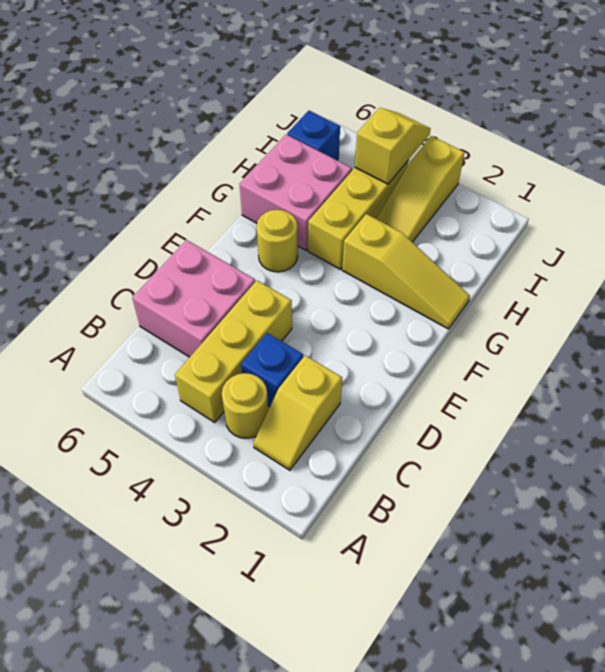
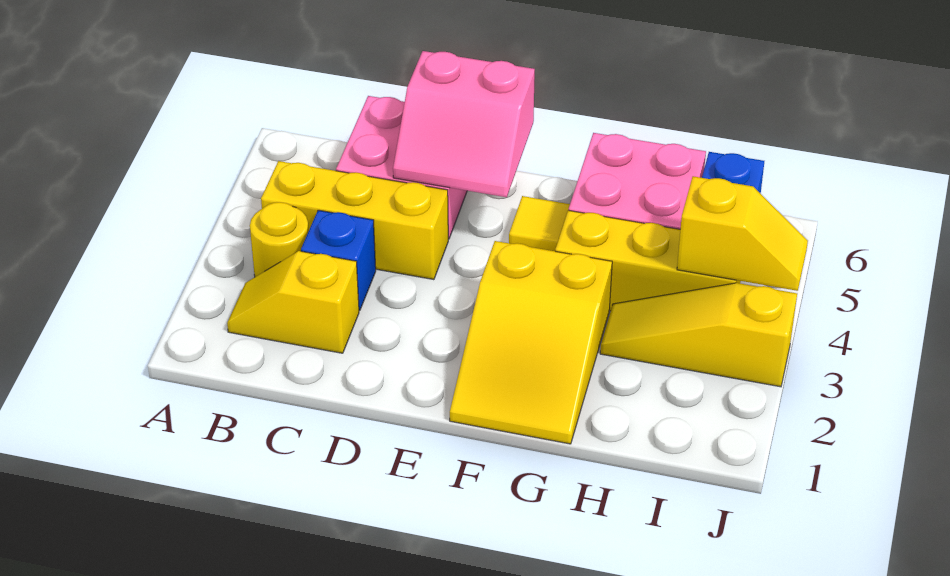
none -> pink slope D5:E6 level 2 top 6
yellow round brick F5 level 1 -> yellow tile F5 level 1
yellow slope G1:G3 level 1 top 3 -> yellow slope F1:G3 level 1 top 3

